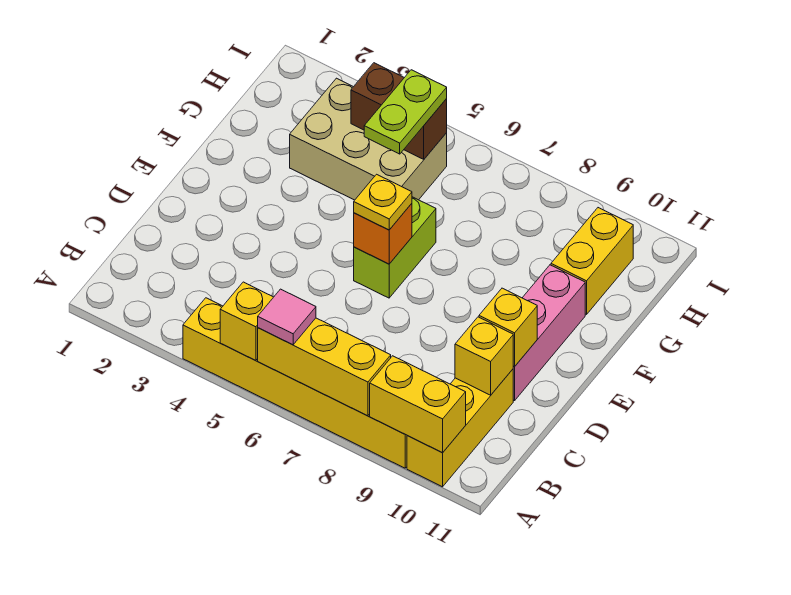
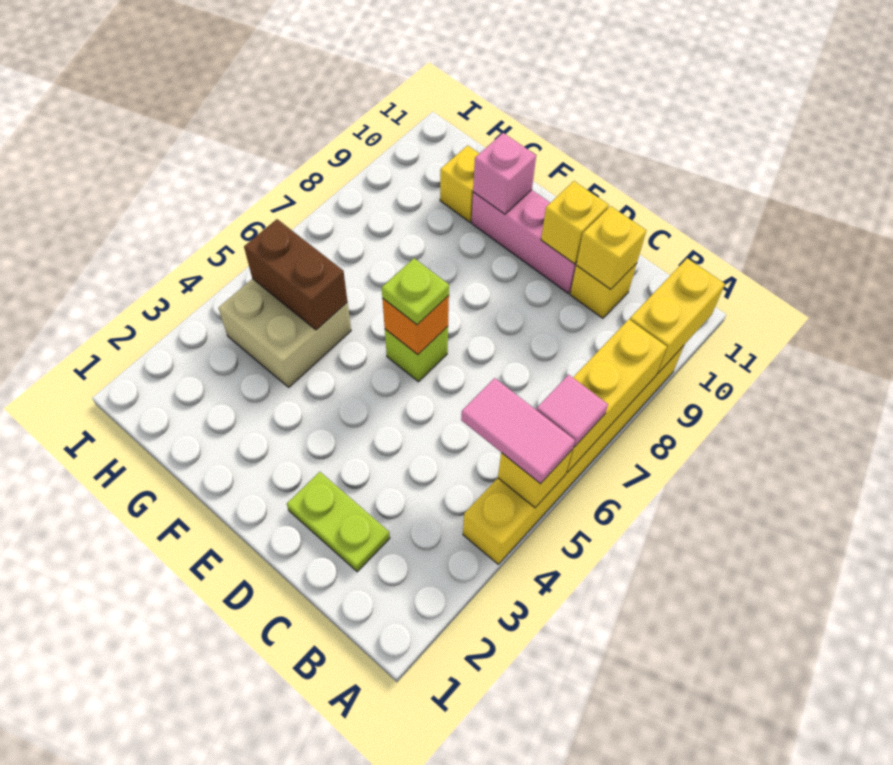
none -> pink tile A5:B5 level 3
yellow brick A10:C10 level 1 -> yellow brick C10 level 1
lime brick E6:F6 level 1 -> lime brick E6 level 1
yellow plate E6 level 3 -> lime plate E6 level 3
none -> pink brick F10 level 2
tan brick G3:H5 level 1 -> tan brick G4:H5 level 1
lime plate G5:H5 level 3 -> lime plate C2:D2 level 1
yellow brick G10:H10 level 1 -> yellow brick G10 level 1
brown brick H4:H5 level 2 -> brown brick G5:H5 level 2

